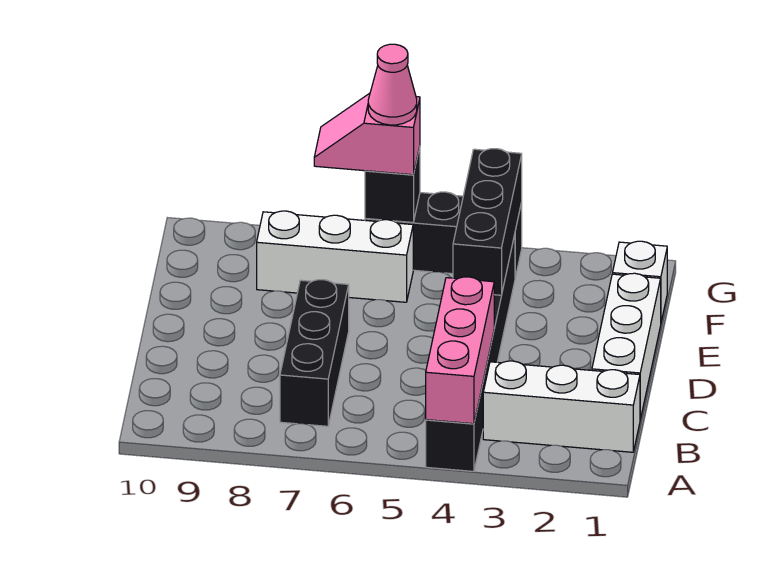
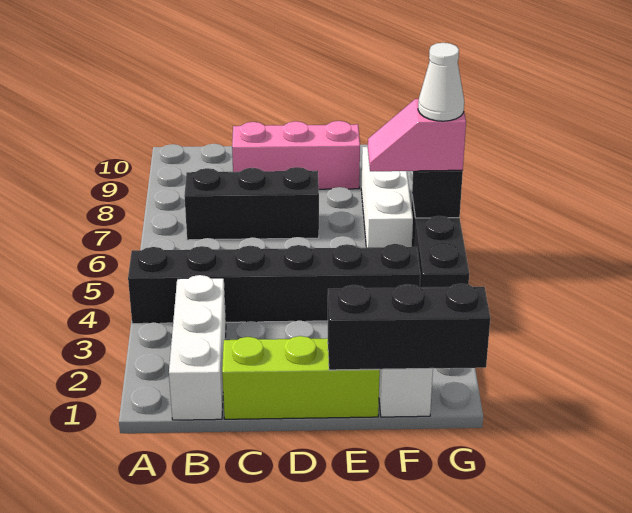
pink brick A4:C4 level 2 -> pink brick C9:E9 level 1
white brick C1:E1 level 1 -> lime brick C1:E1 level 1
black brick E4:G4 level 2 -> black brick E1:G1 level 2
pink slope G6:G7 level 3 top 6 -> pink slope F6:G6 level 3 top G
pink cone G6 level 4 -> white cone G6 level 4

